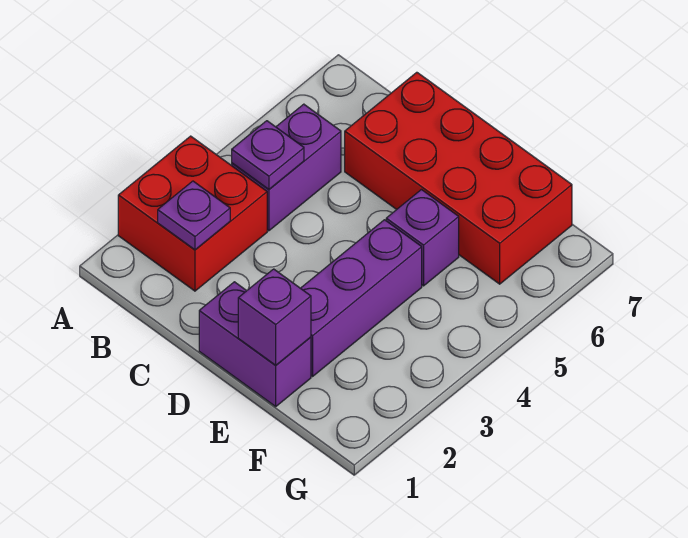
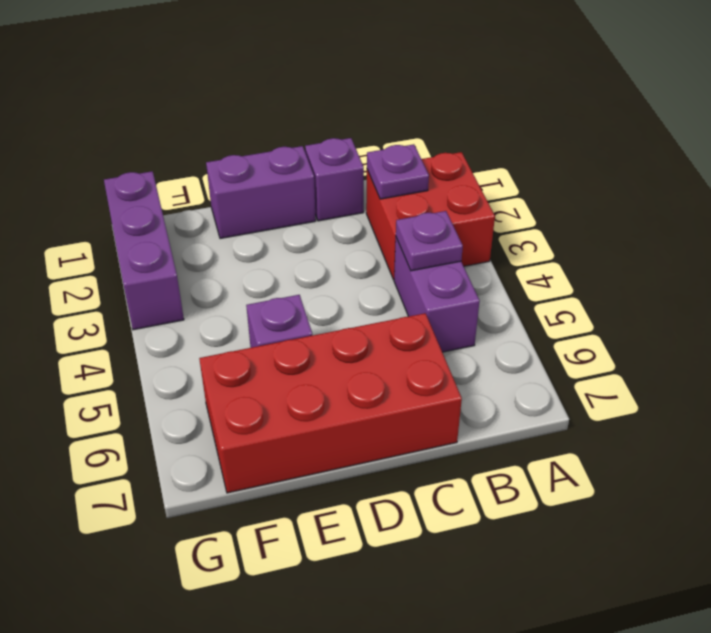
purple brick E1 level 2 -> purple brick C1 level 1
purple brick E2:E4 level 1 -> purple brick G1:G3 level 1

